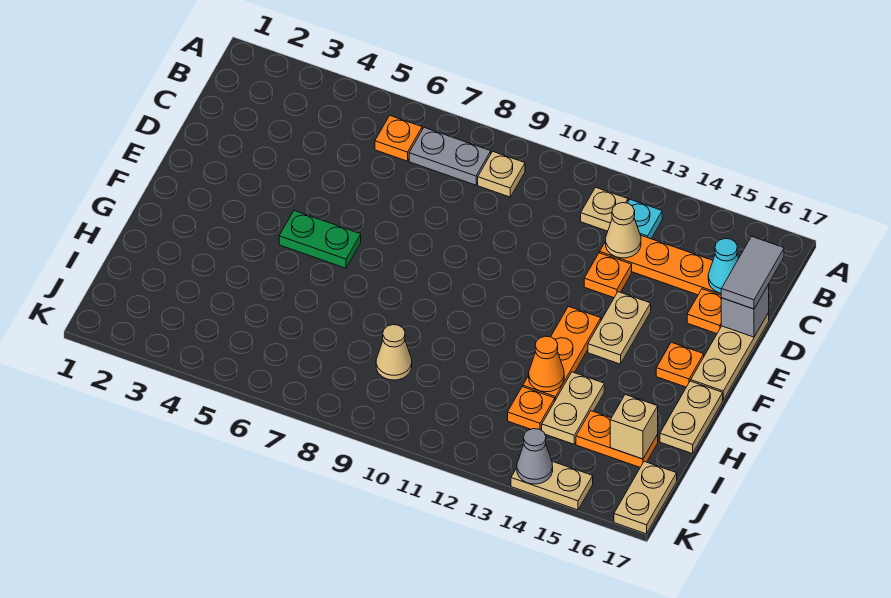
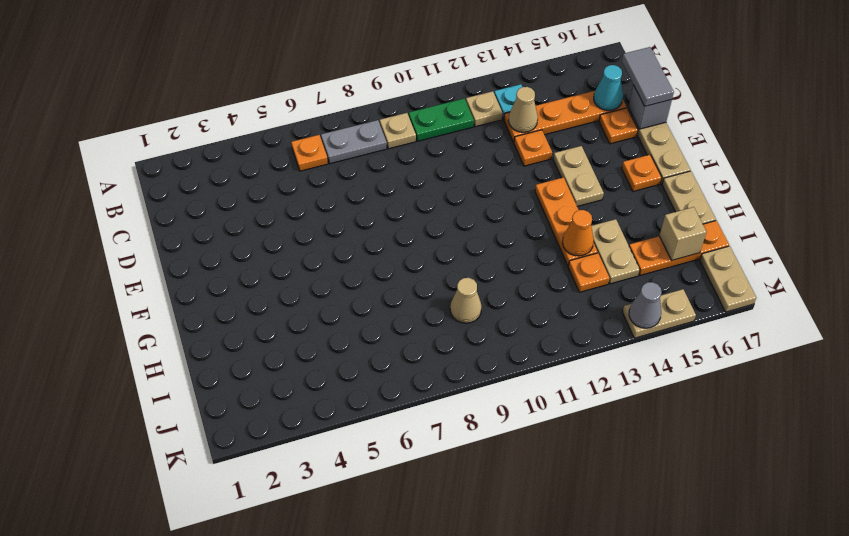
green plate F5:F6 level 1 -> green plate B10:B11 level 1
orange plate I15:I16 level 1 -> orange plate I15:I17 level 1

